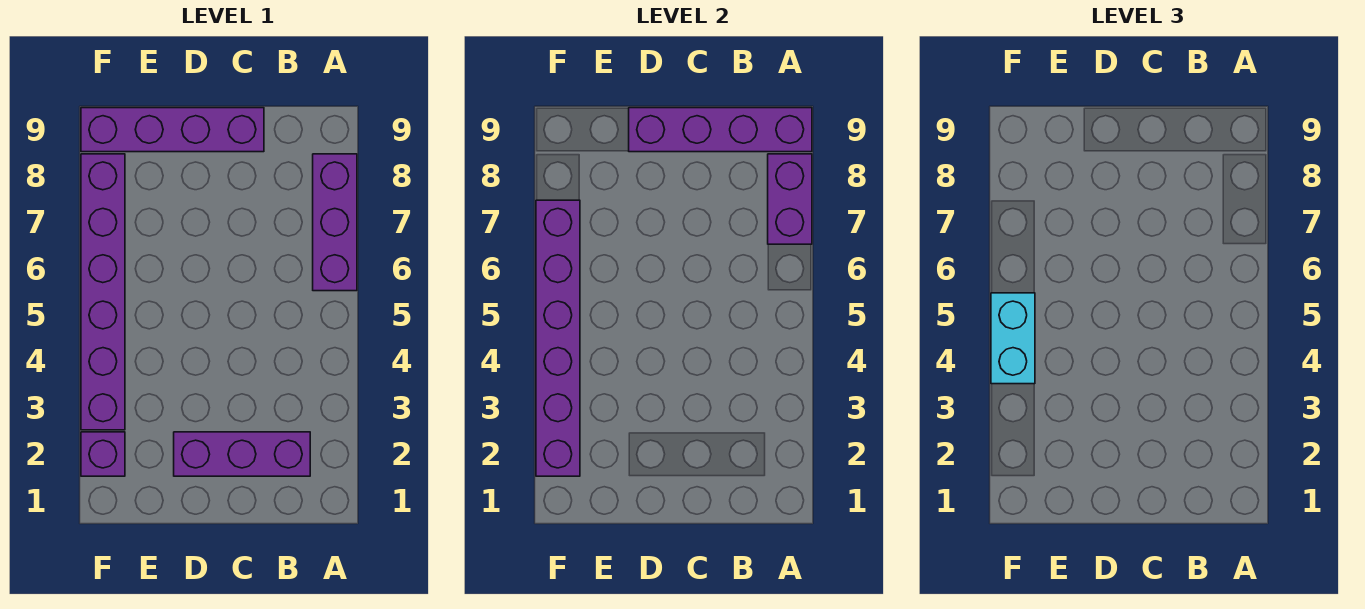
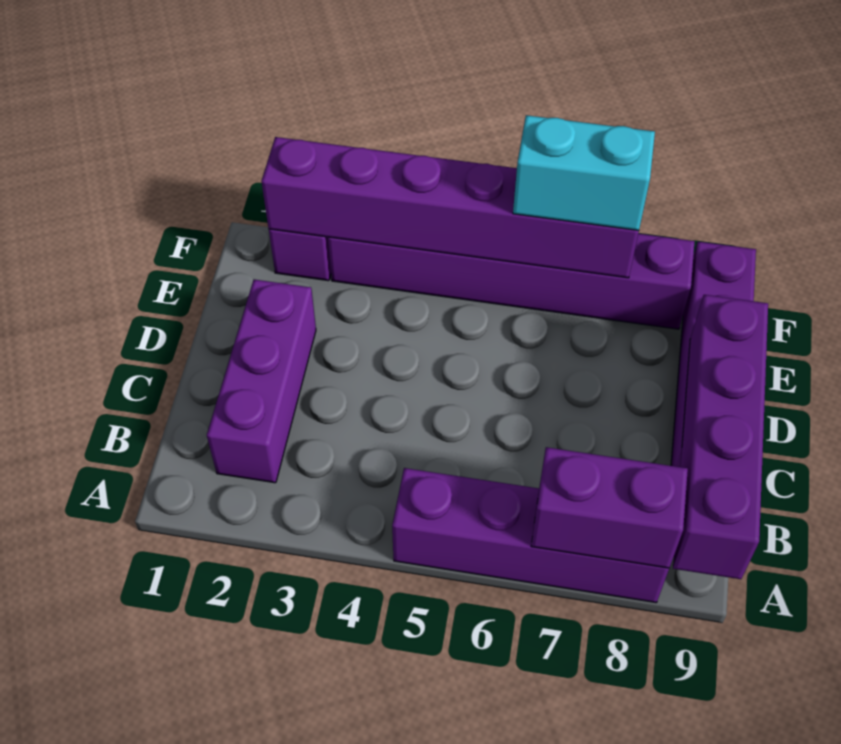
purple brick A6:A8 level 1 -> purple brick A5:A8 level 1
cyan brick F4:F5 level 3 -> cyan brick F6:F7 level 3

